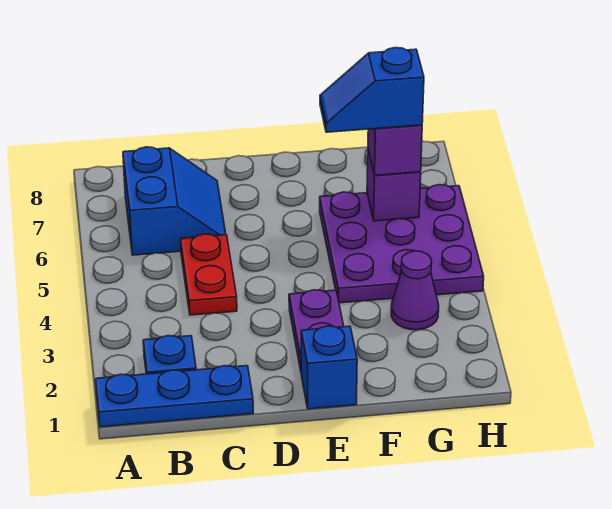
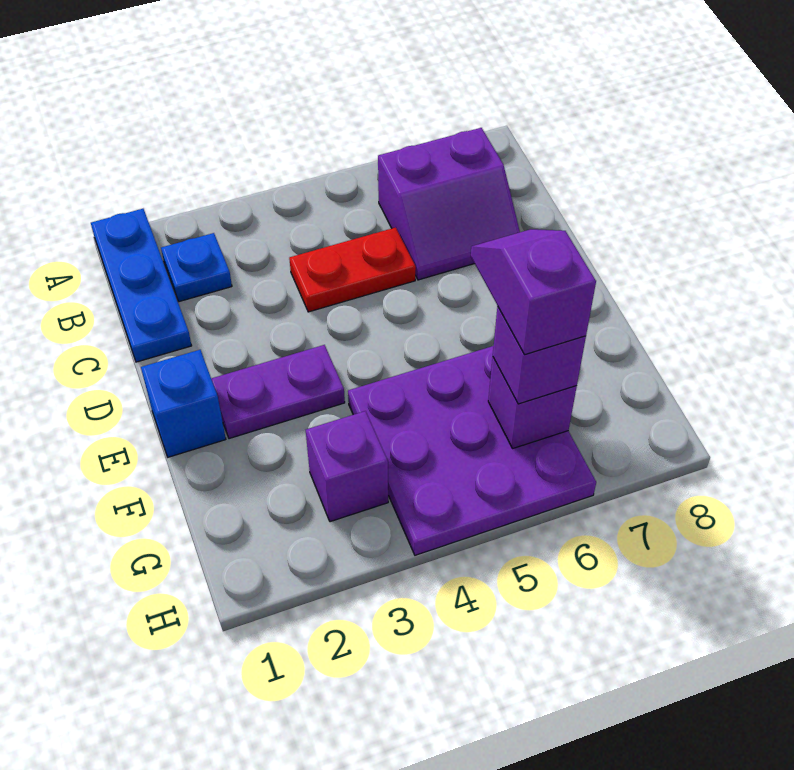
blue slope B6:C7 level 1 top B -> purple slope B6:C7 level 1 top B
blue slope F6:G6 level 4 top G -> purple slope F6:G6 level 4 top G
purple cone G3 level 1 -> purple brick G3 level 1

